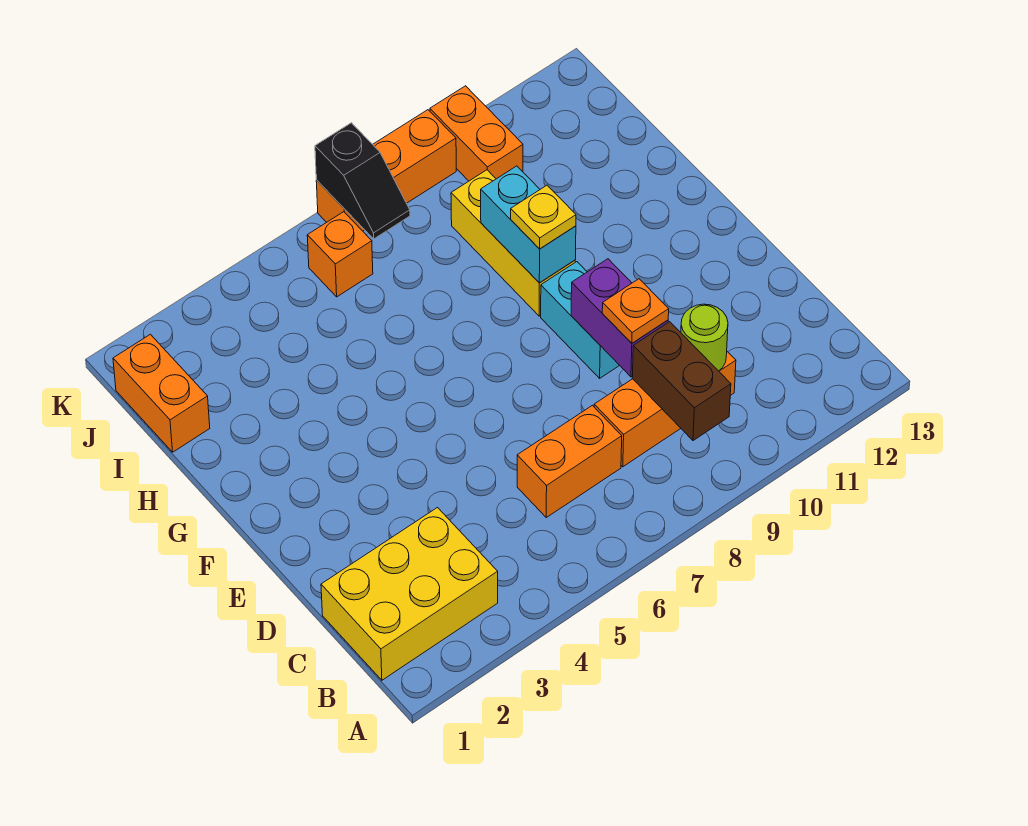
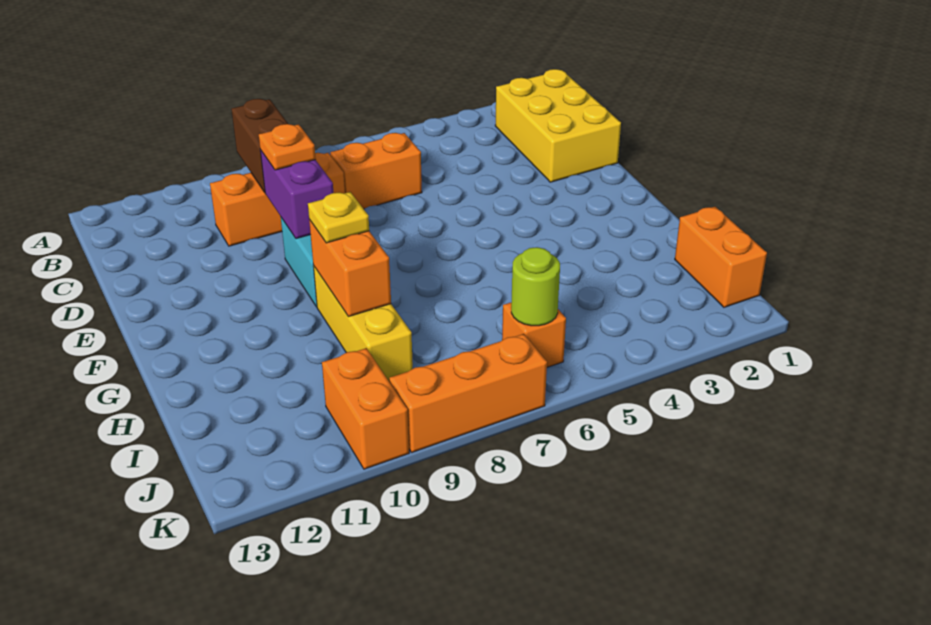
yellow brick B1:C3 level 1 -> yellow brick B1:D2 level 1
lime round brick C10 level 2 -> lime round brick J6 level 2
cyan brick G9:H9 level 2 -> orange brick G9:H9 level 2
black slope J7:K7 level 2 top K -> none

